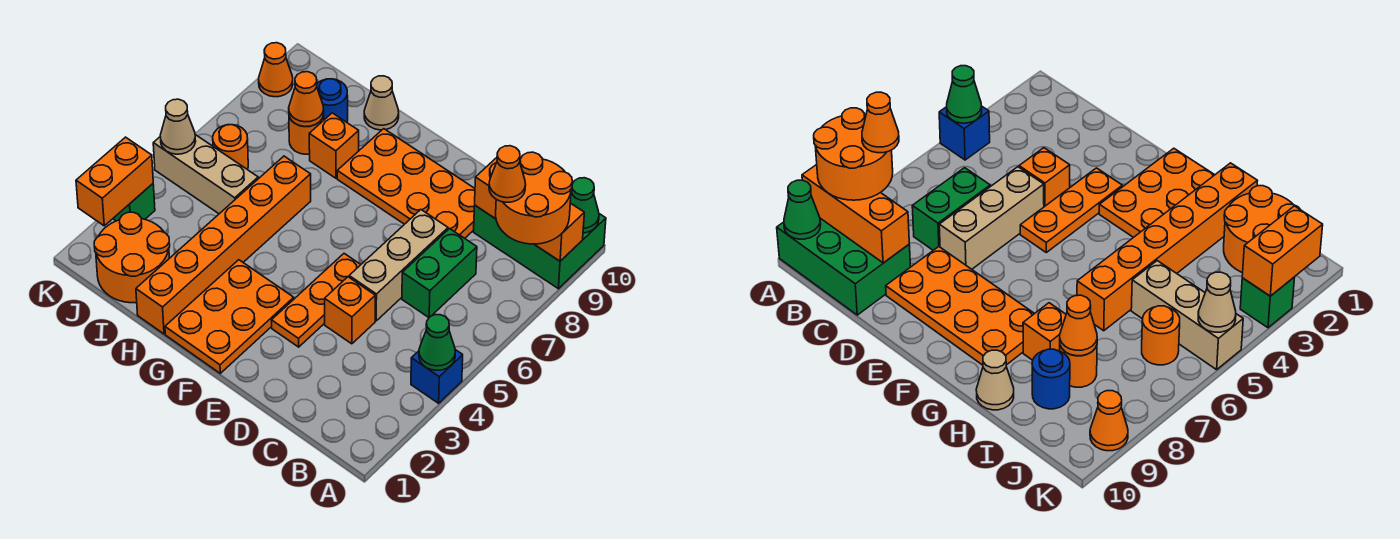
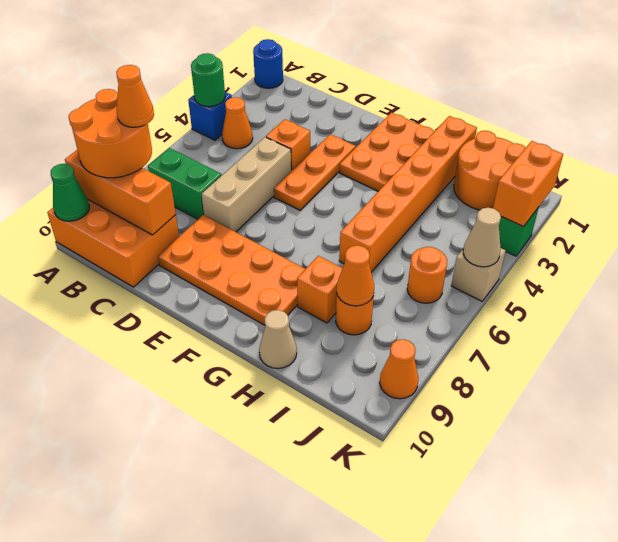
green cone A4 level 2 -> green round brick A4 level 2
green brick A9:C10 level 1 -> orange brick A9:C10 level 1
none -> orange cone B4 level 1
green brick C6:C7 level 1 -> green brick B7:C7 level 1
tan brick I5:K5 level 1 -> tan brick K5 level 1
blue round brick I9 level 1 -> blue round brick A1 level 1

